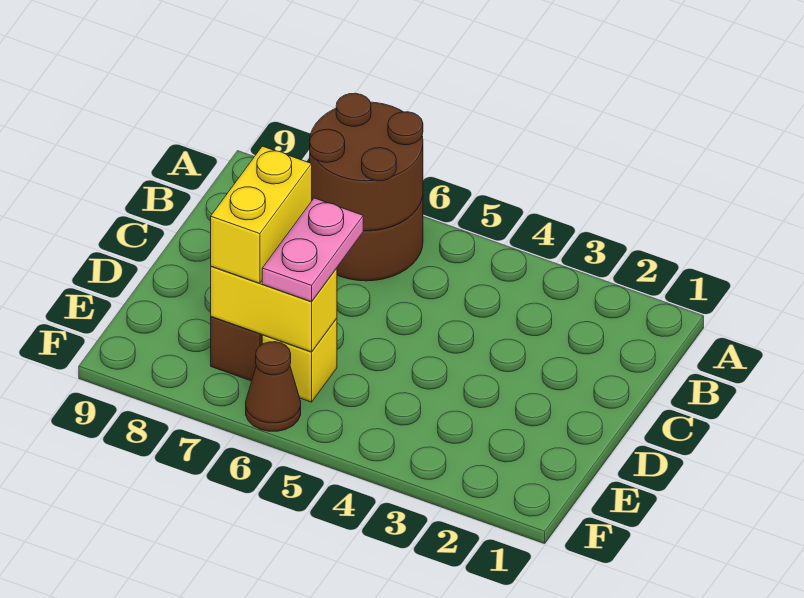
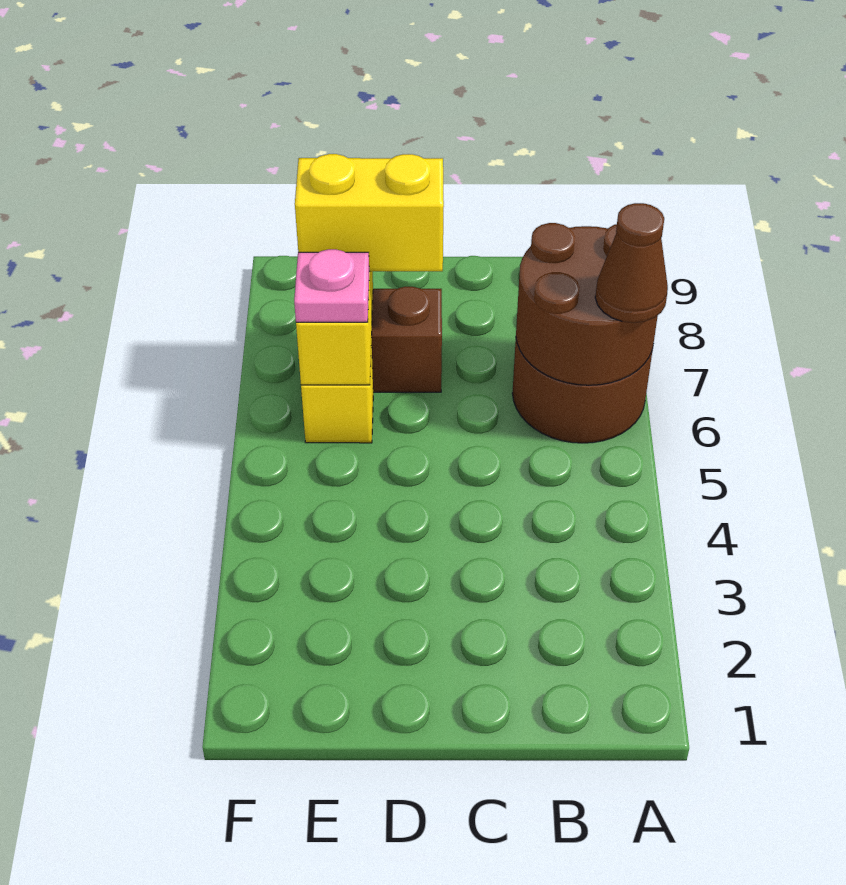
pink plate D6:E6 level 3 -> pink plate E6 level 3
brown cone F6 level 1 -> brown cone A6 level 3

